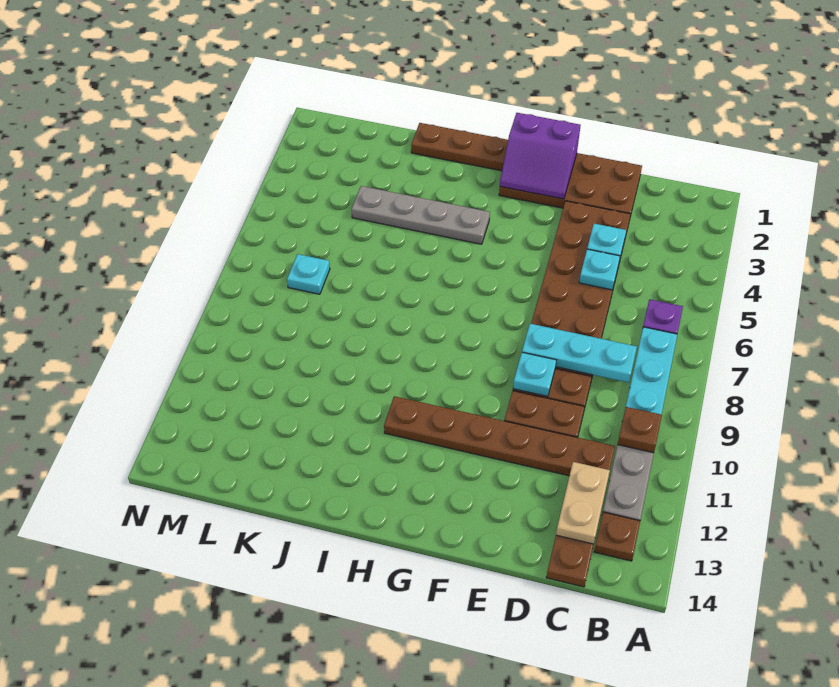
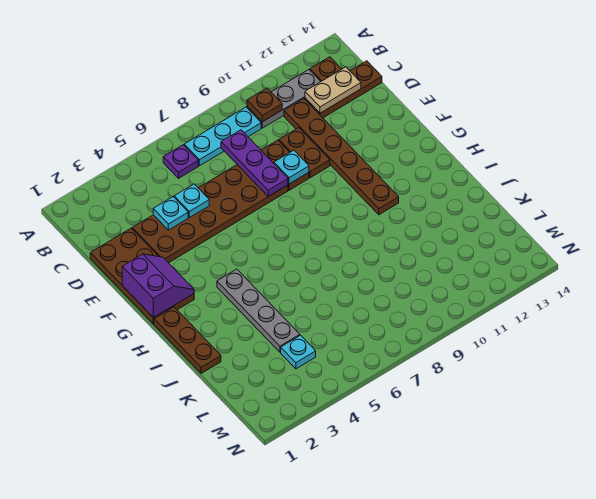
cyan plate C8:E8 level 2 -> purple plate C8:E8 level 2
cyan plate L7 level 1 -> cyan plate L4 level 1

